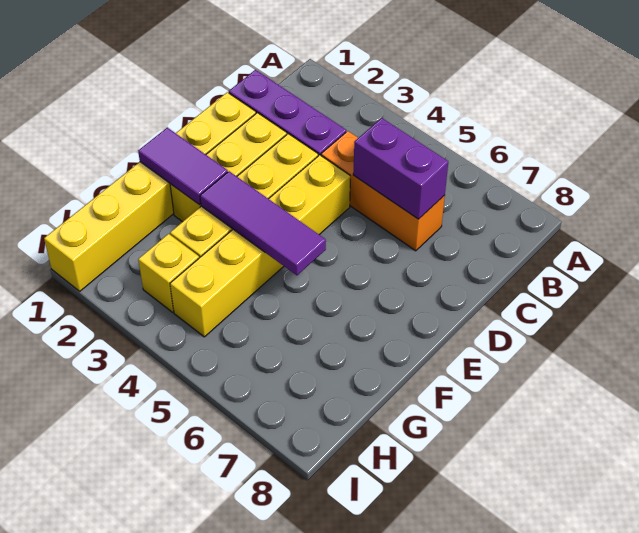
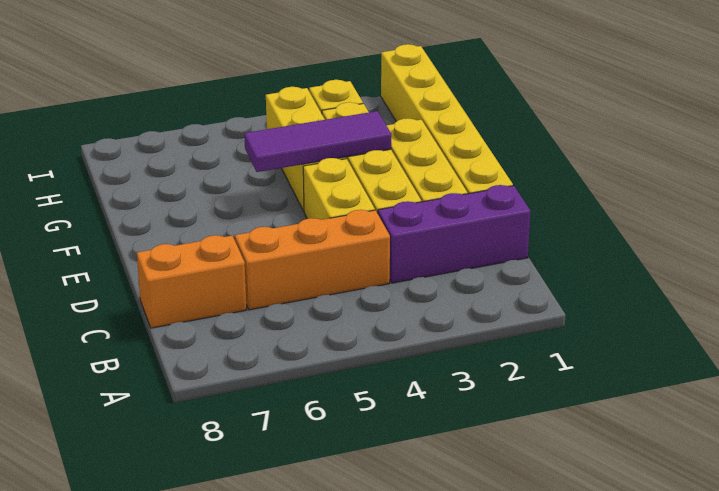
purple brick C5:C6 level 2 -> none
none -> orange brick C7:C8 level 1
purple tile F1:F2 level 2 -> none

